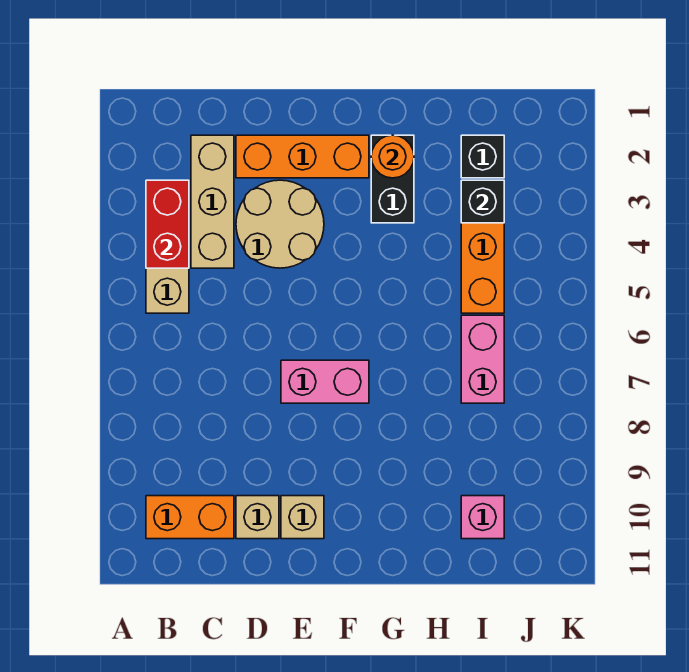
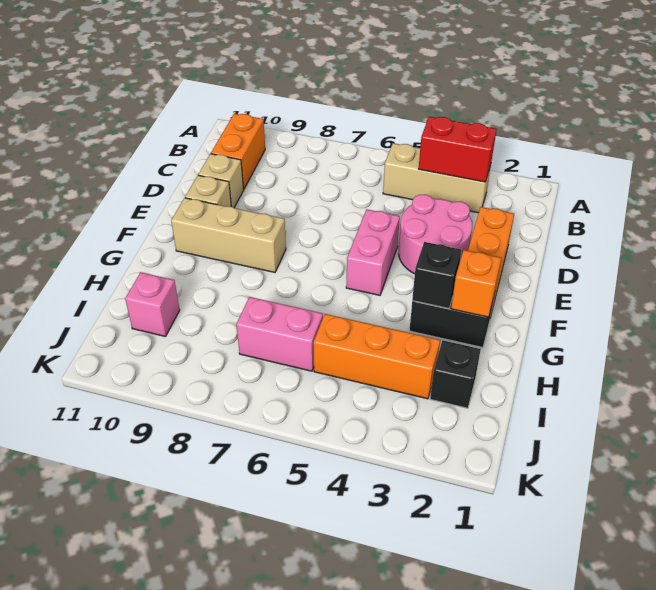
tan brick C2:C4 level 1 -> tan brick F8:F10 level 1
tan round brick D3:E4 level 1 -> pink round brick D3:E4 level 1
pink brick E7:F7 level 1 -> pink brick E5:F5 level 1
orange round brick G2 level 2 -> orange brick G2 level 2
black brick I3 level 2 -> black brick G3 level 2

